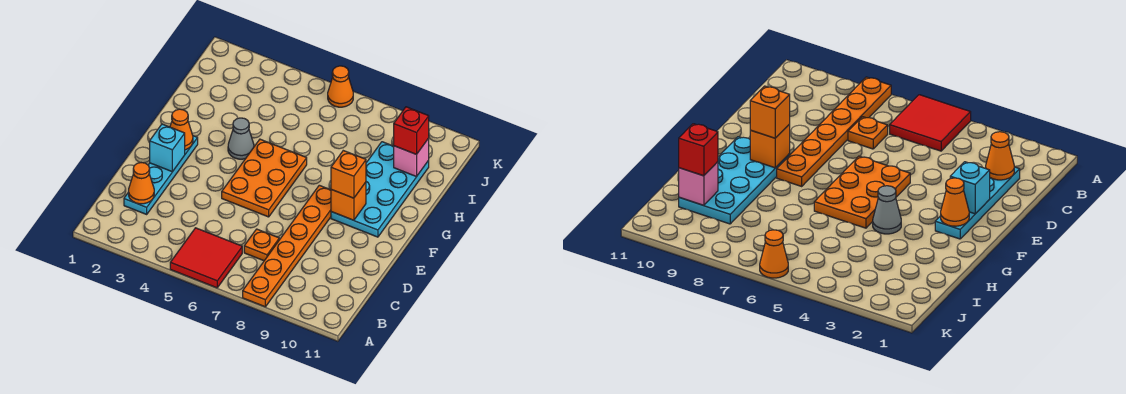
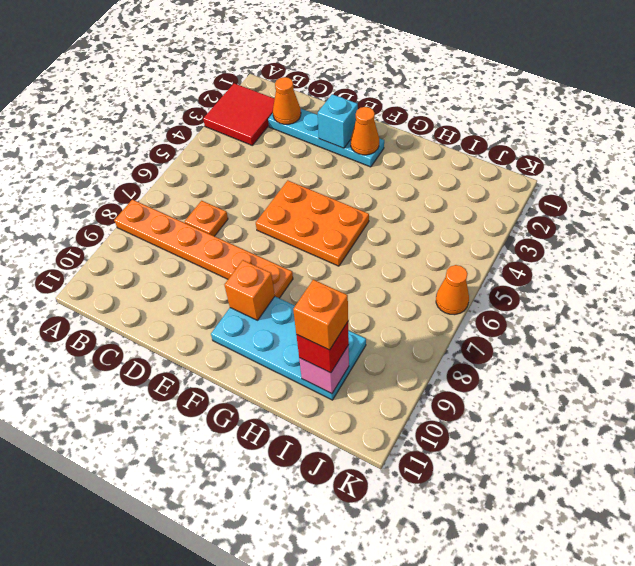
red tile A5:B6 level 1 -> red tile A2:B3 level 1
orange brick F9 level 3 -> orange brick I10 level 4
grey cone G4 level 1 -> none

